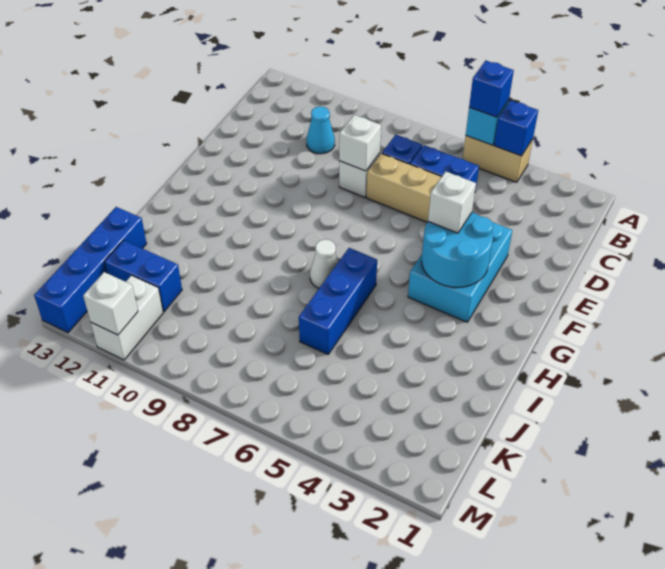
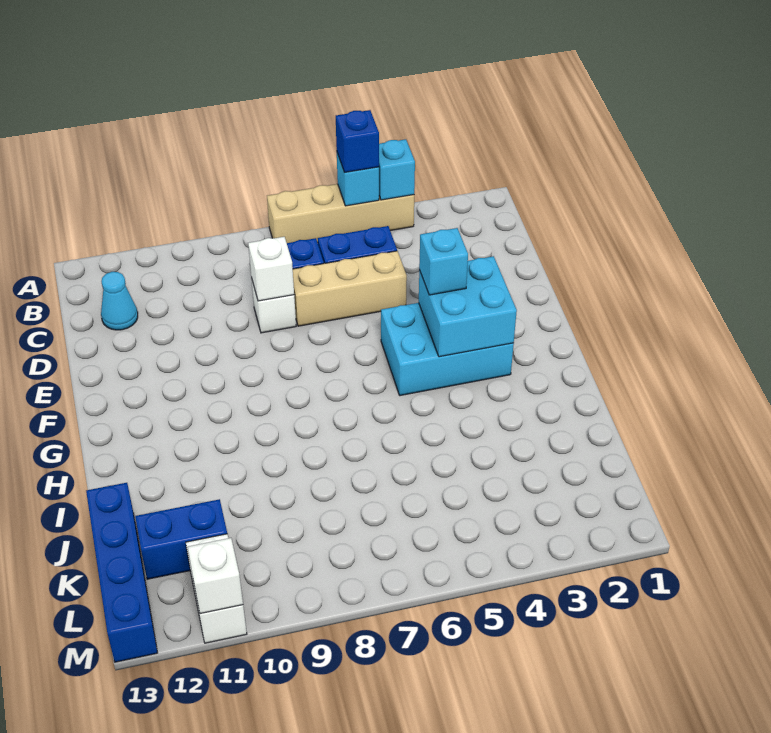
tan brick A4:A5 level 1 -> tan brick A4:A7 level 1
blue brick A4 level 2 -> cyan brick A4 level 2
cyan cone C10 level 1 -> cyan cone C12 level 1
cyan brick E3:G4 level 1 -> cyan brick F3:G5 level 1
cyan round brick F3:G4 level 2 -> cyan brick F3:G4 level 2
white brick F4 level 3 -> cyan brick F4 level 3
blue brick H6:J6 level 1 -> none
white cone H7 level 1 -> none

